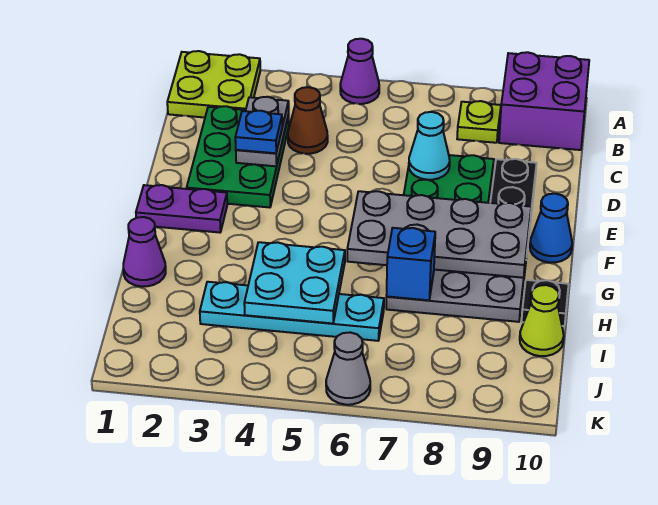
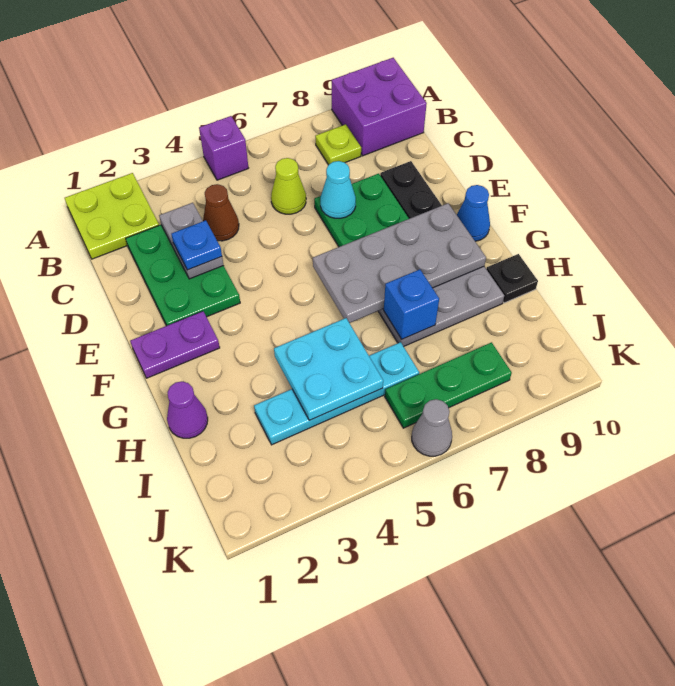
purple cone A5 level 1 -> purple brick A5 level 1
lime cone I10 level 1 -> lime cone C6 level 1
none -> green plate J6:J8 level 1

